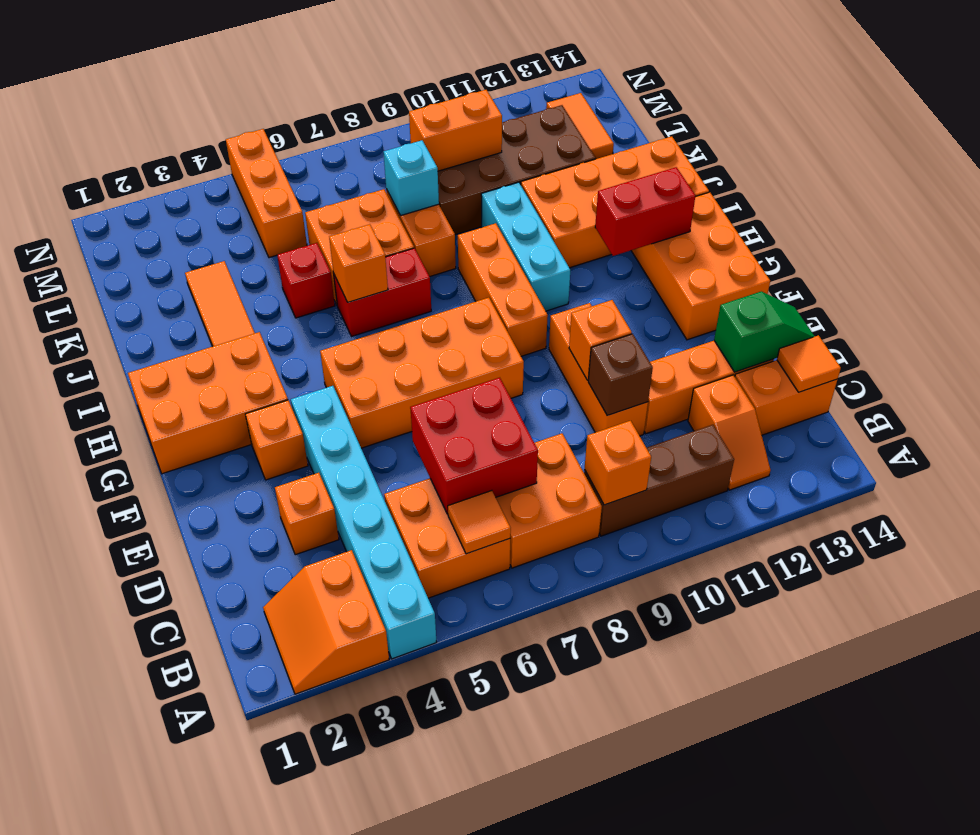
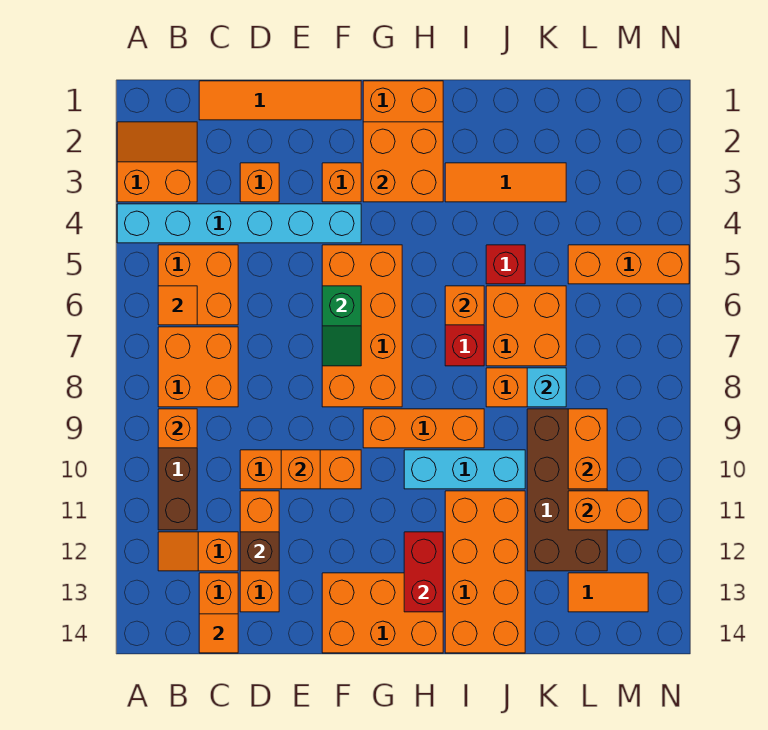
none -> orange tile C1:F1 level 1
red brick C6:D7 level 2 -> none
brown brick D10 level 2 -> brown brick D12 level 2
green slope D13:D14 level 2 top 13 -> green slope F6:F7 level 2 top 6
none -> orange brick G2:H3 level 2
none -> orange brick L11:M11 level 2

